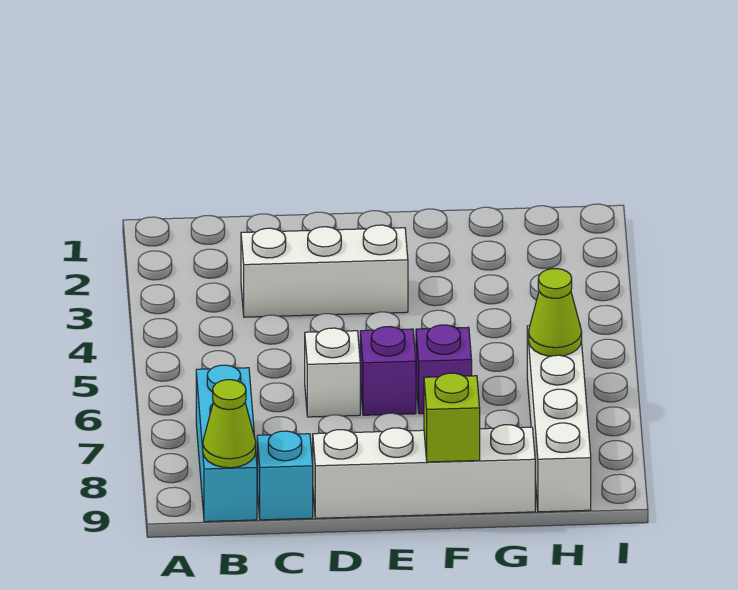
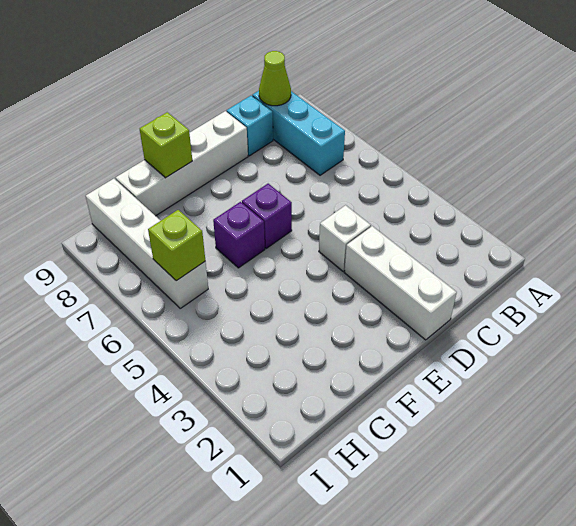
white brick C3:E3 level 1 -> white brick D1:D3 level 1
white brick D6 level 1 -> white brick D4 level 1
lime cone H6 level 2 -> lime brick H6 level 2

